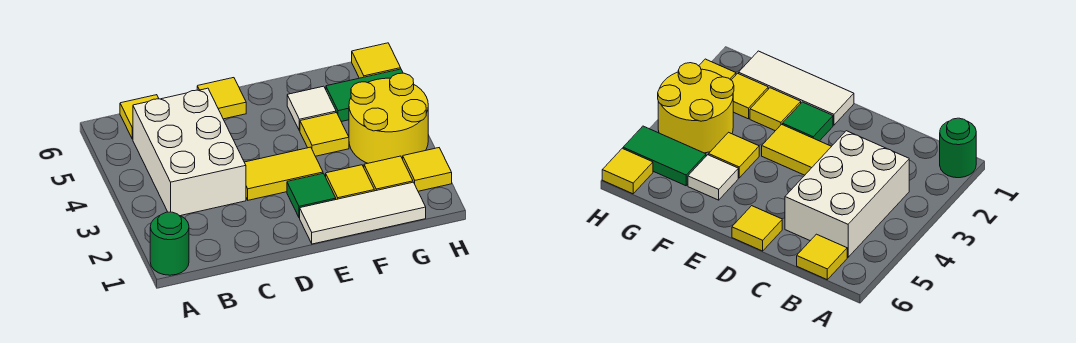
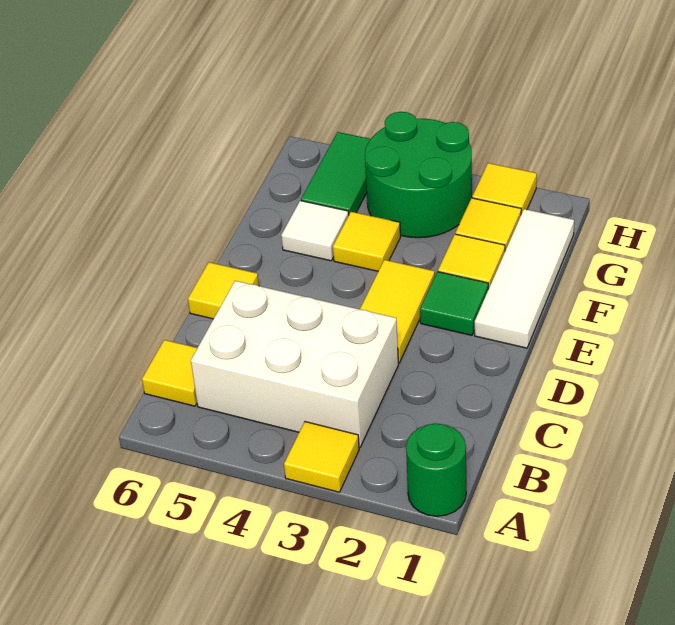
yellow round brick G3:H4 level 1 -> green round brick G3:H4 level 1
yellow tile H6 level 1 -> yellow tile A3 level 1

